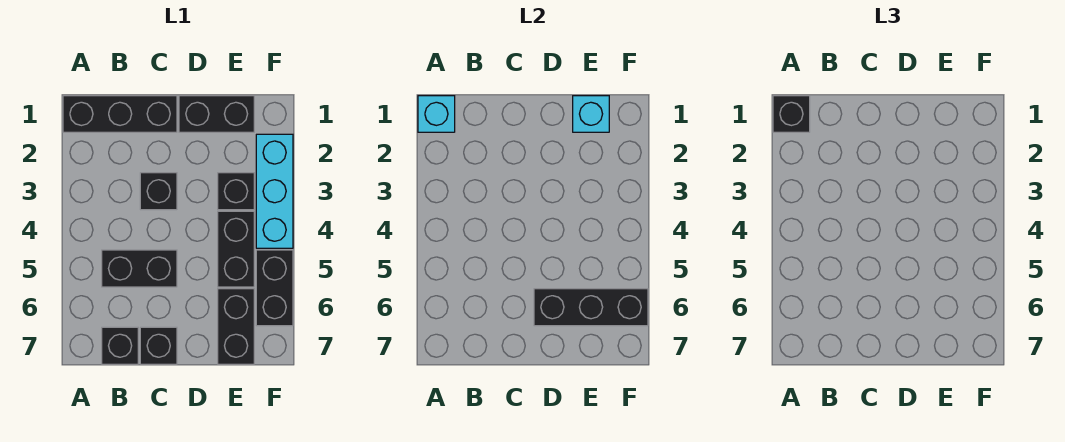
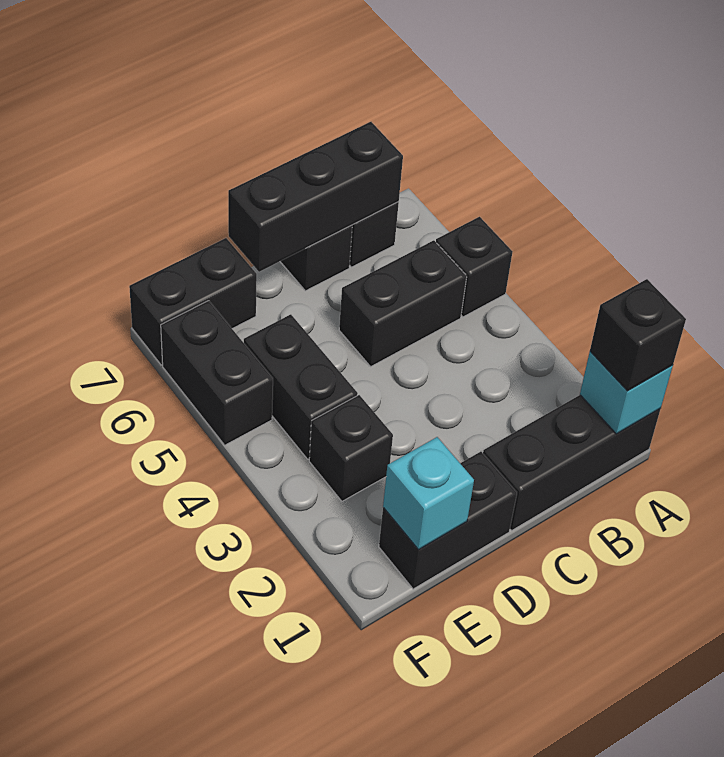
black brick C3 level 1 -> black brick A5 level 1
black brick D6:F6 level 2 -> black brick B7:D7 level 2
black brick E6:E7 level 1 -> black brick E7:F7 level 1
cyan brick F2:F4 level 1 -> none

